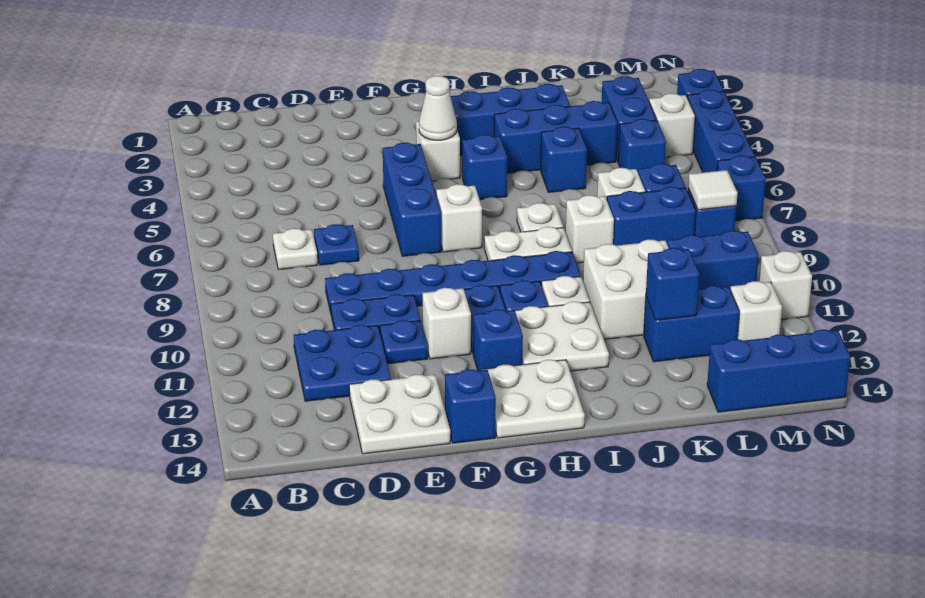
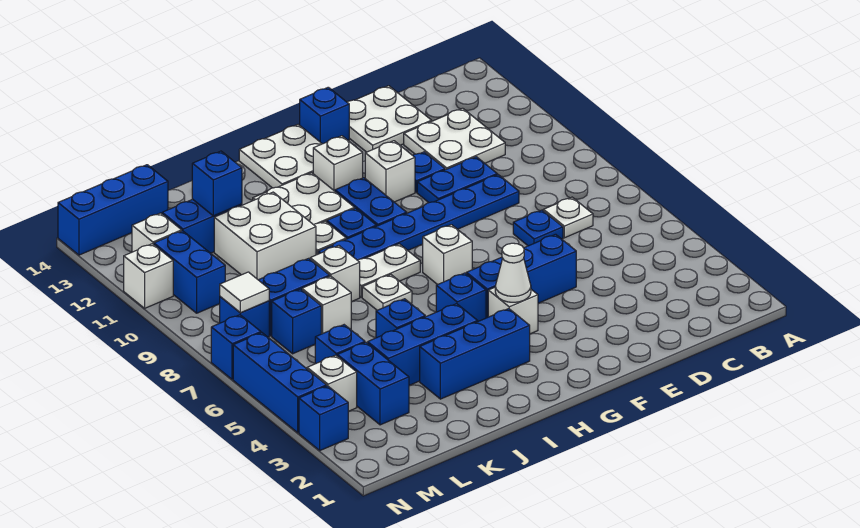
blue plate C11:D12 level 1 -> white plate C11:D12 level 1
blue brick F5:F7 level 1 -> blue brick E5:G5 level 1
blue brick G12 level 1 -> white brick G12 level 1
blue brick L10:M10 level 1 -> blue brick M10:M11 level 1

